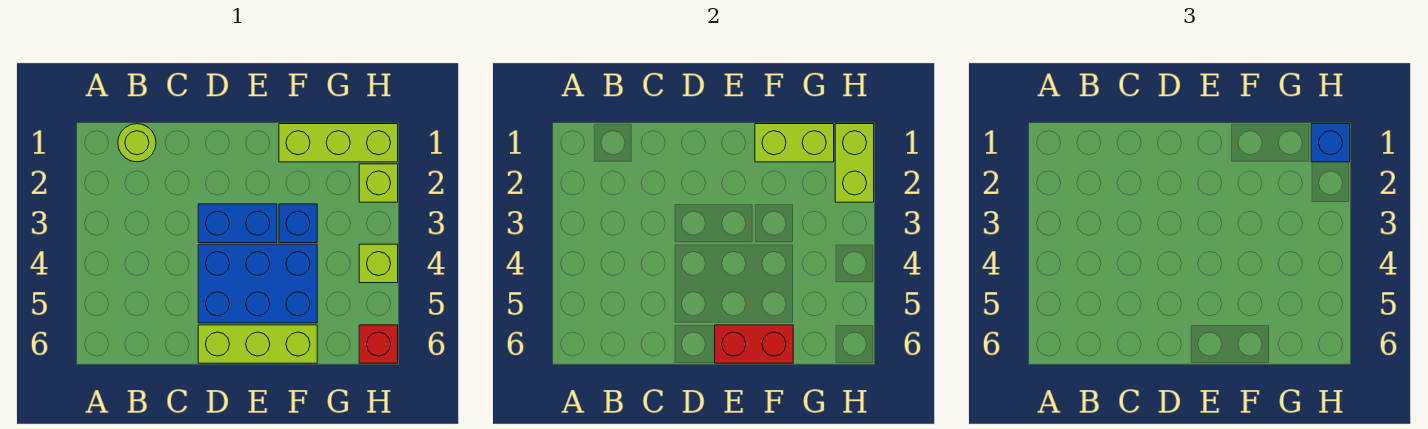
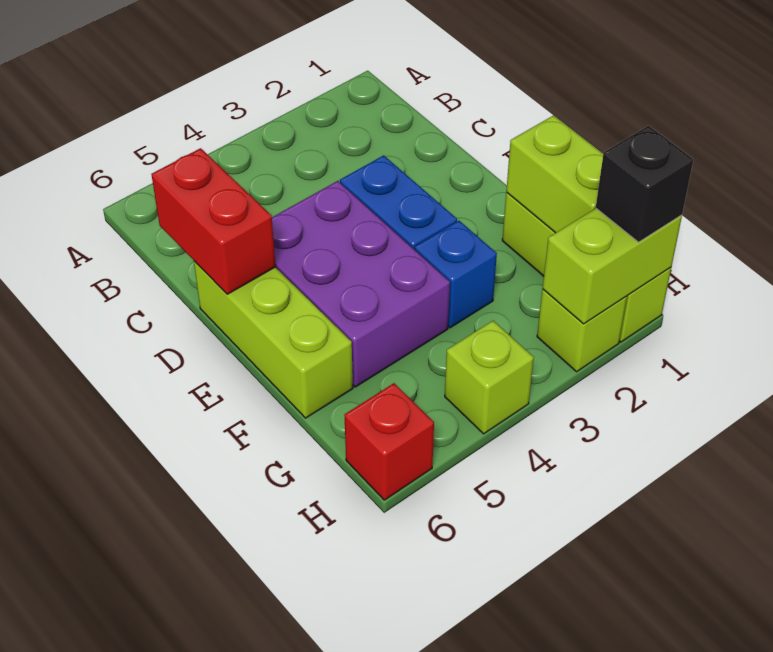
lime round brick B1 level 1 -> none
blue brick D4:F5 level 1 -> purple brick D4:F5 level 1
red brick E6:F6 level 2 -> red brick C6:D6 level 2
blue brick H1 level 3 -> black brick H1 level 3

